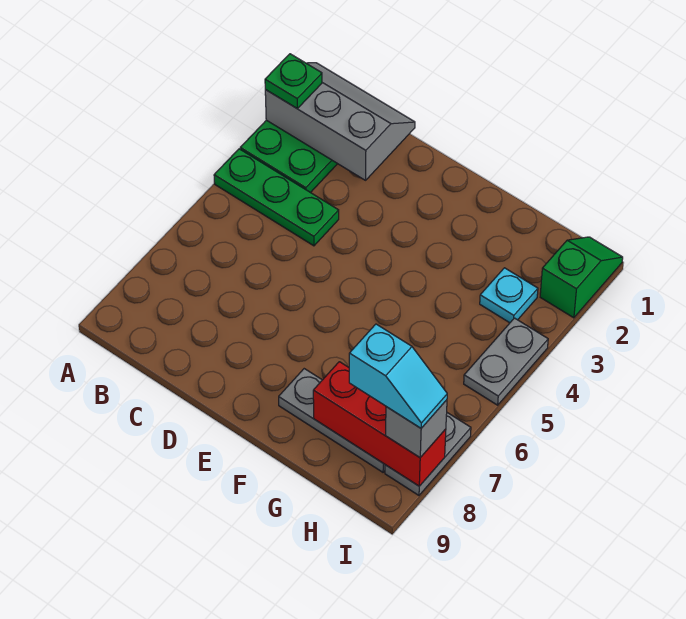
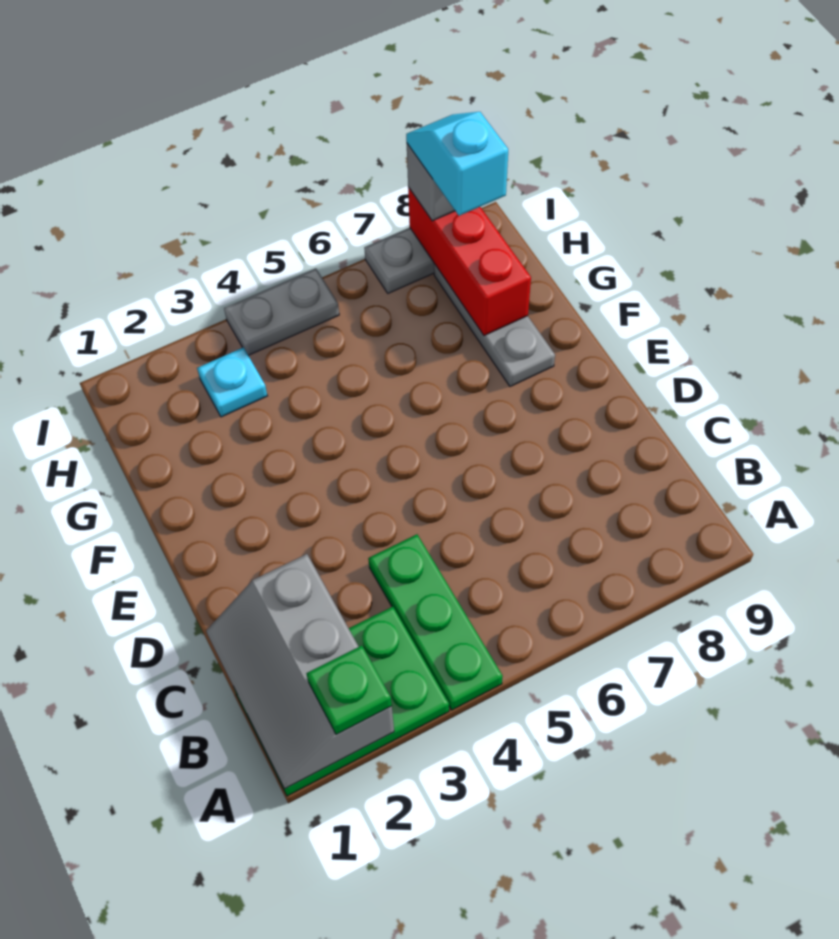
green slope I1:I2 level 1 top 2 -> none

